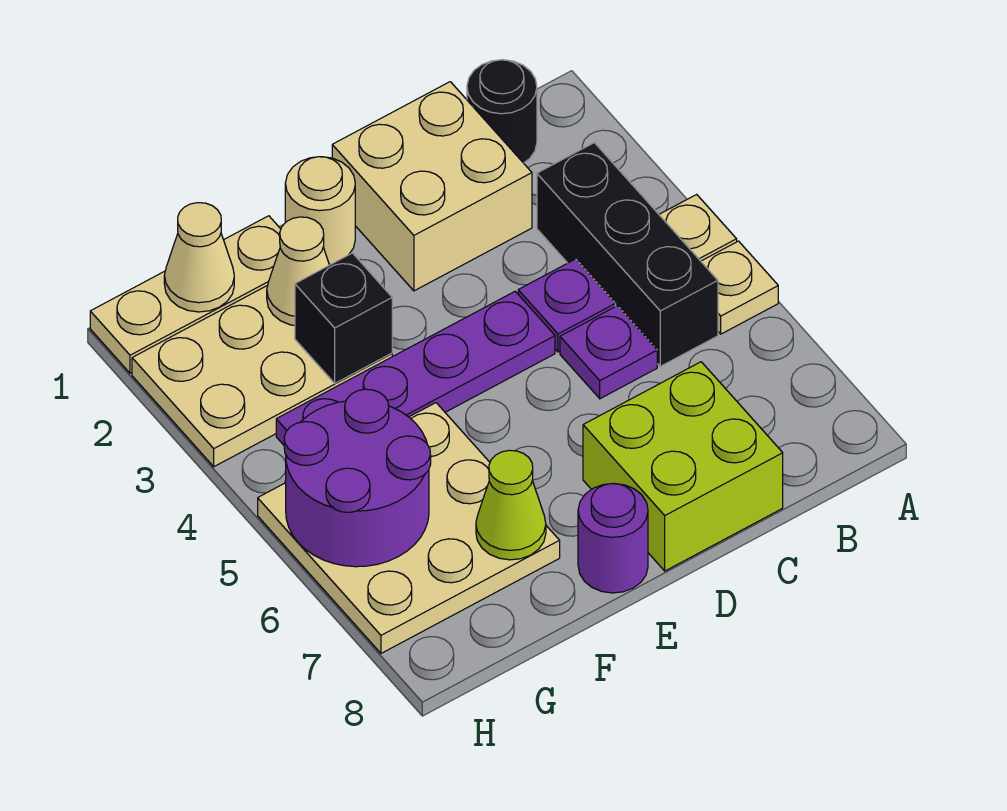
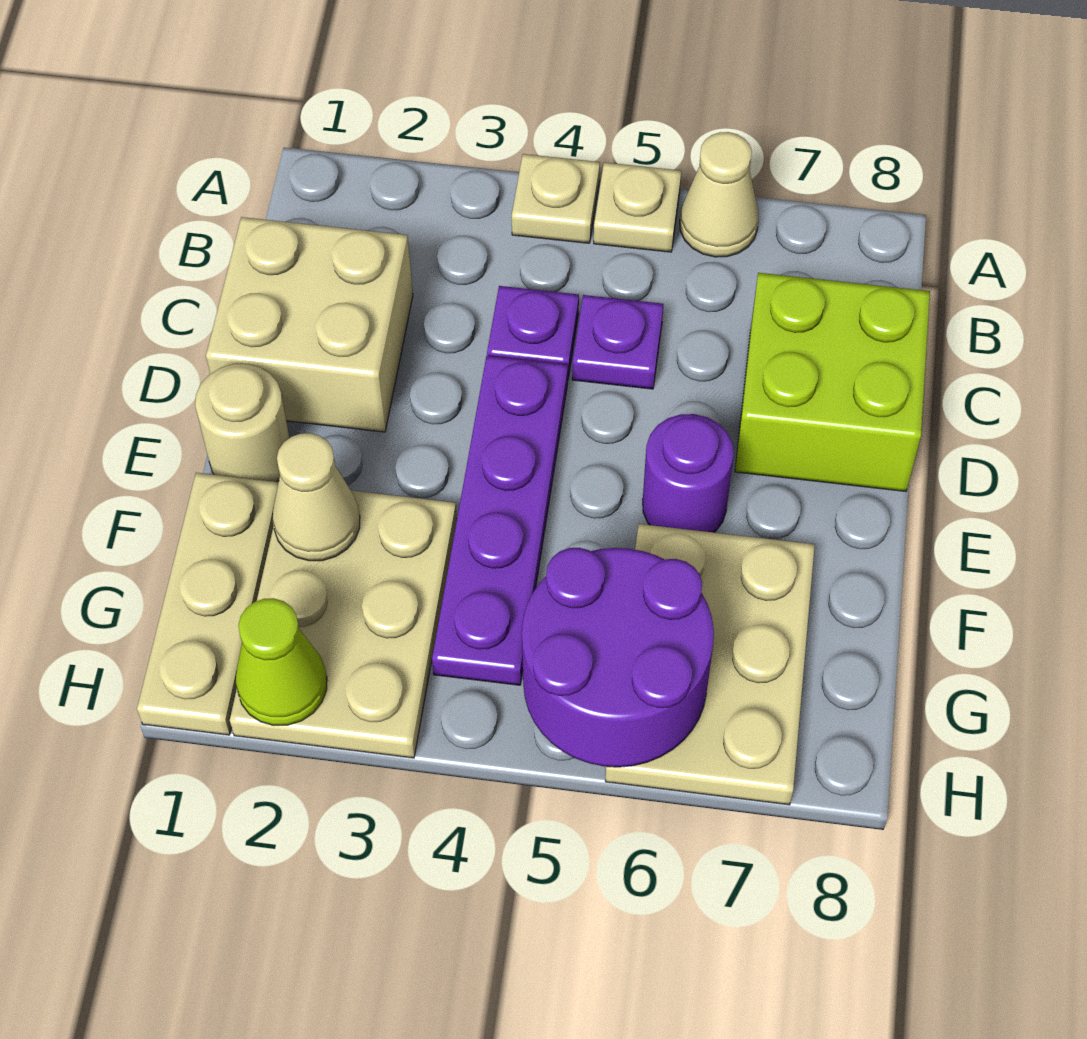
black round brick B1 level 1 -> none
black brick B3:B5 level 1 -> none
purple round brick E8 level 1 -> purple round brick E6 level 1
black brick F3 level 2 -> none
tan plate F5:H7 level 1 -> tan plate F6:H7 level 1
lime cone F7 level 2 -> lime cone H2 level 2
tan cone G1 level 2 -> tan cone A6 level 1

